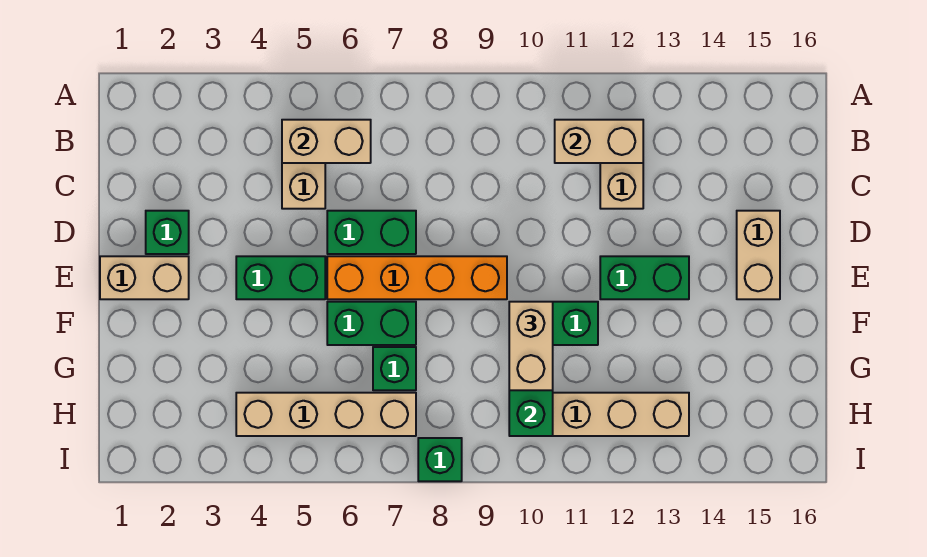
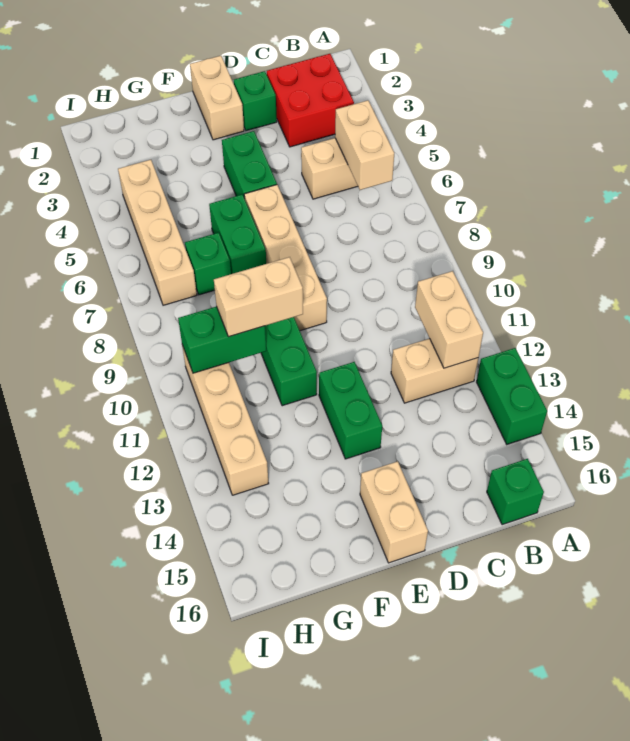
none -> red brick B2:C3 level 1
green brick D6:D7 level 1 -> green brick A13:A14 level 1
tan brick D15:E15 level 1 -> tan brick E15:E16 level 1
orange brick E6:E9 level 1 -> tan brick E6:E9 level 1
green brick I8 level 1 -> green brick B16 level 1

